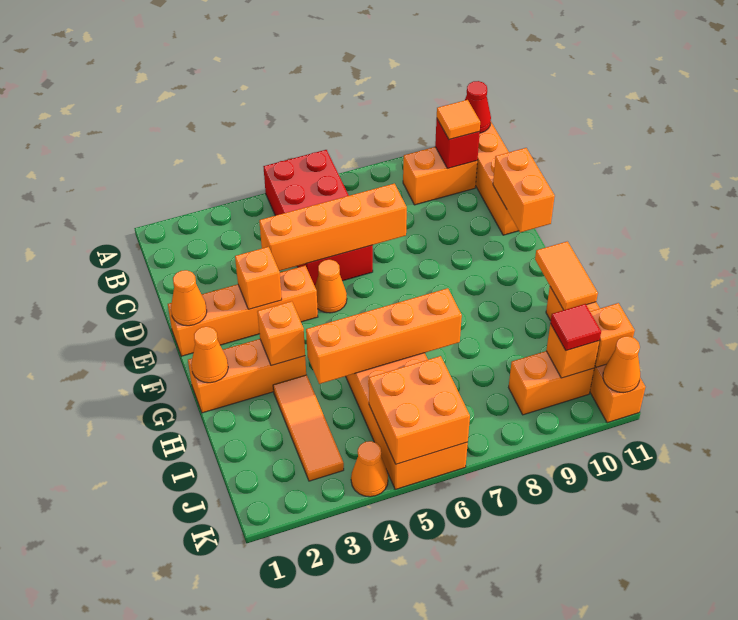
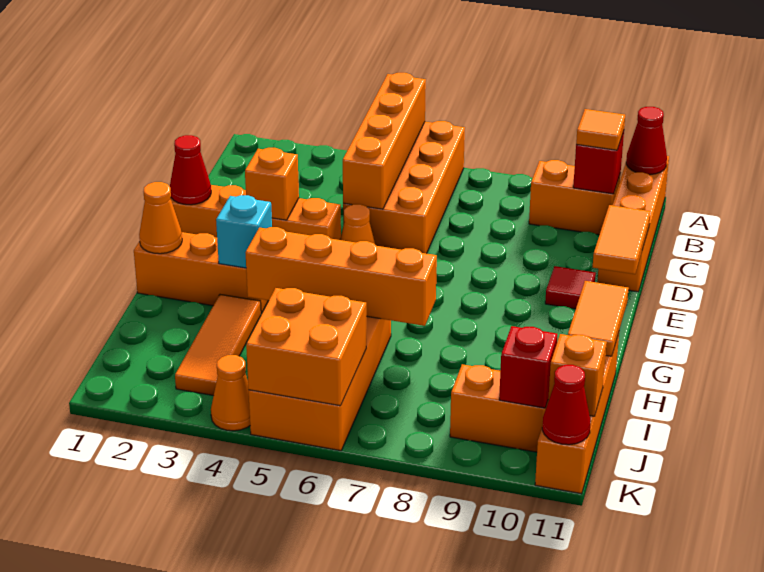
red brick A5:D6 level 1 -> orange brick A5:D6 level 1
orange brick D4:D7 level 2 -> orange brick A5:D5 level 2
orange brick D11:E11 level 2 -> orange tile D11:E11 level 2
orange cone E1 level 2 -> red cone E1 level 2
orange brick G3 level 2 -> cyan brick G3 level 2
orange brick J10 level 2 -> red brick J10 level 2
red tile J10 level 3 -> red tile E10 level 1
orange cone K11 level 2 -> red cone K11 level 2

